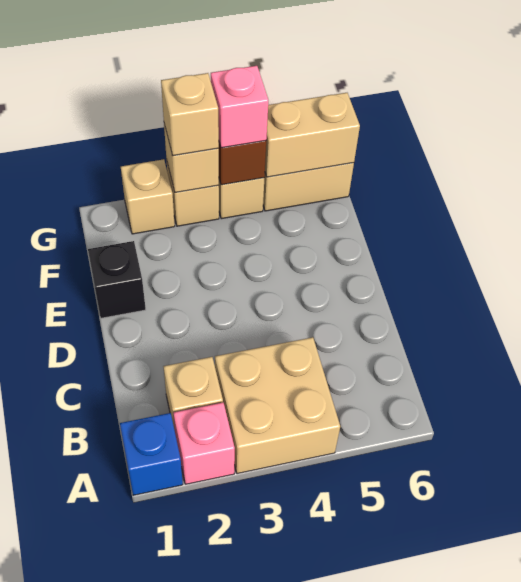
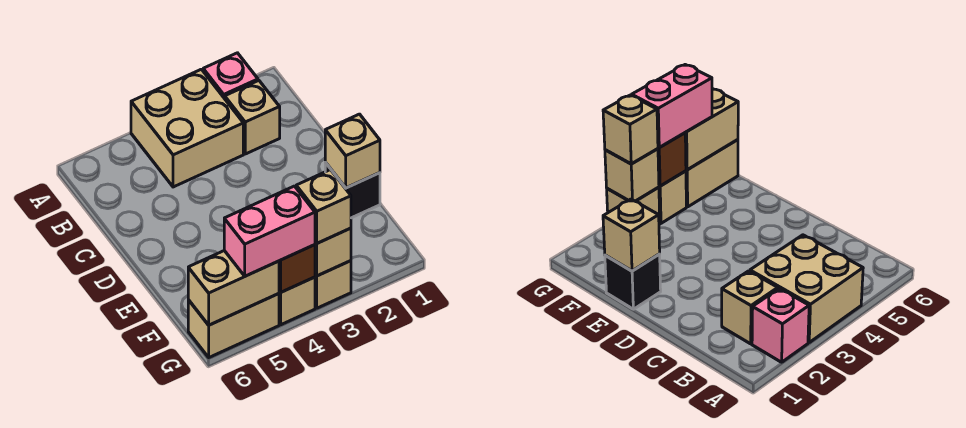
blue brick A1 level 1 -> none
tan brick G2 level 1 -> tan brick E1 level 2
pink brick G4 level 3 -> pink brick G4:G5 level 3

